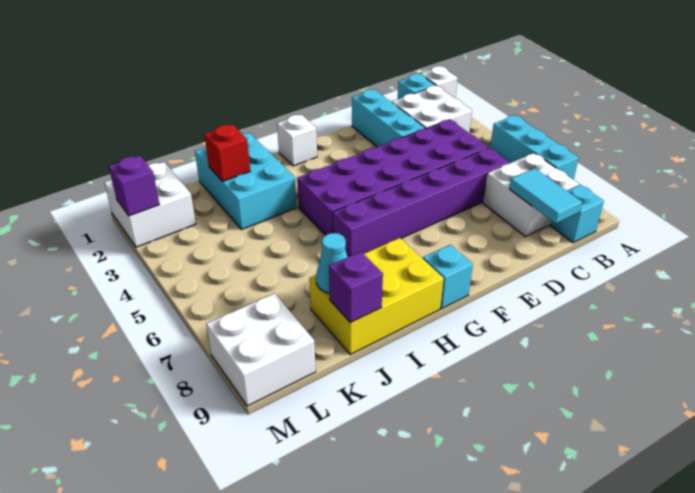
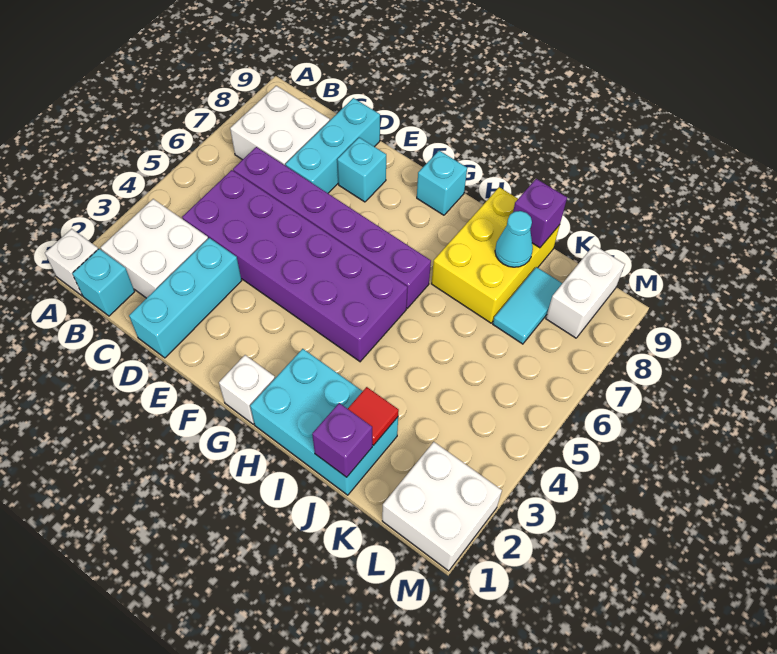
cyan brick A5:A7 level 1 -> cyan brick D7:D9 level 1
cyan brick B9 level 1 -> cyan brick E8 level 1
cyan tile C8:C9 level 2 -> cyan tile K7:K8 level 1
yellow brick H8:J9 level 1 -> yellow brick I7:J9 level 1
cyan brick I1:J3 level 1 -> cyan brick H1:J2 level 1
red brick J2 level 2 -> red tile J2 level 2
white brick L8:M9 level 1 -> white brick L8:L9 level 1
purple brick M2 level 2 -> purple brick J1 level 2

